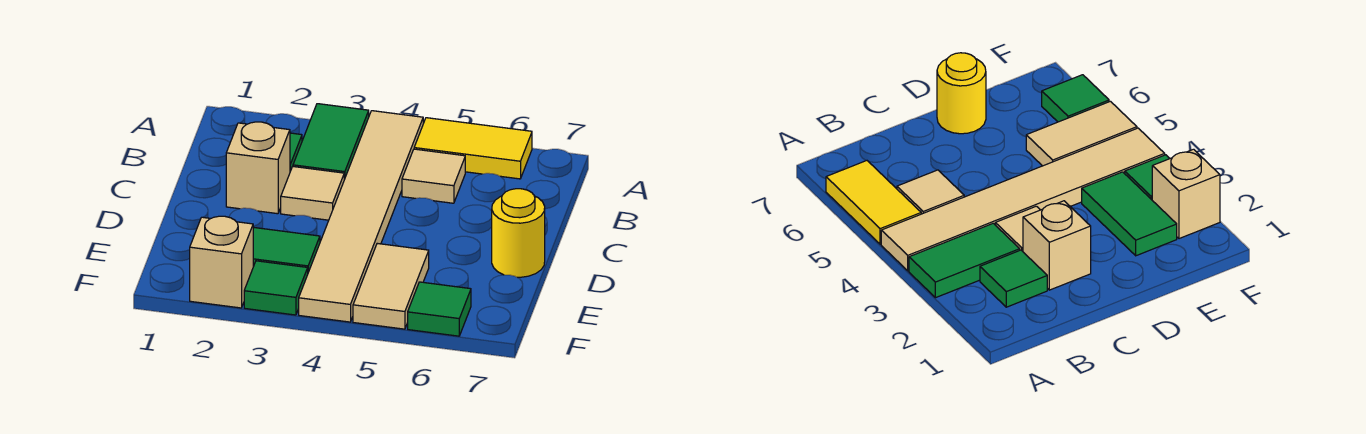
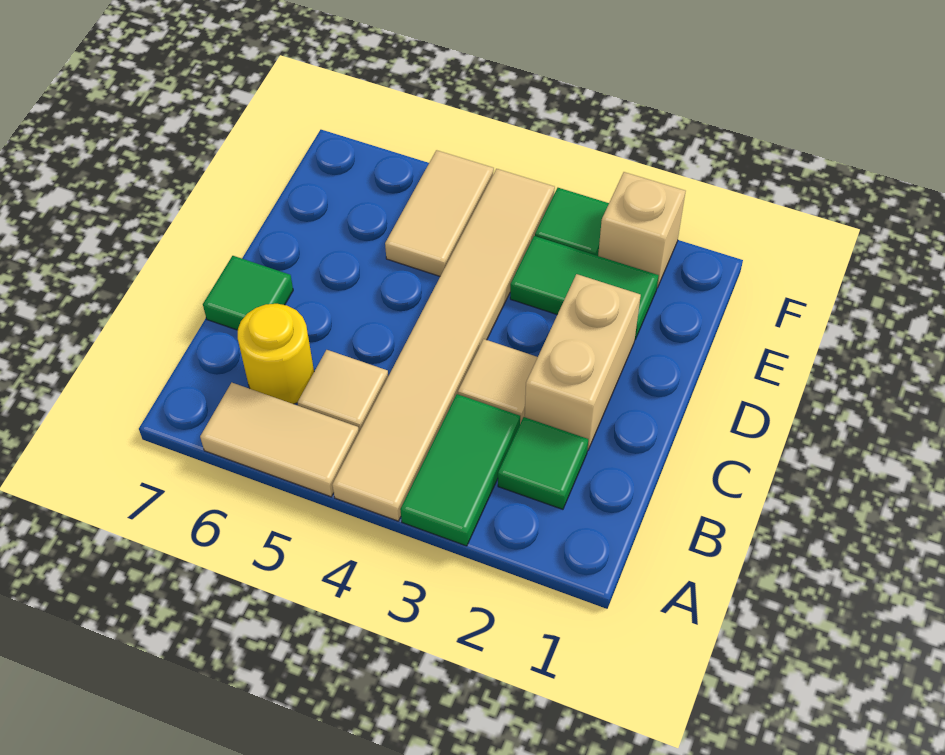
yellow tile A5:A6 level 1 -> tan tile A5:A6 level 1
tan brick C2 level 1 -> tan brick C2:D2 level 1
yellow round brick D7 level 1 -> yellow round brick B6 level 1
green tile F6 level 1 -> green tile C7 level 1

